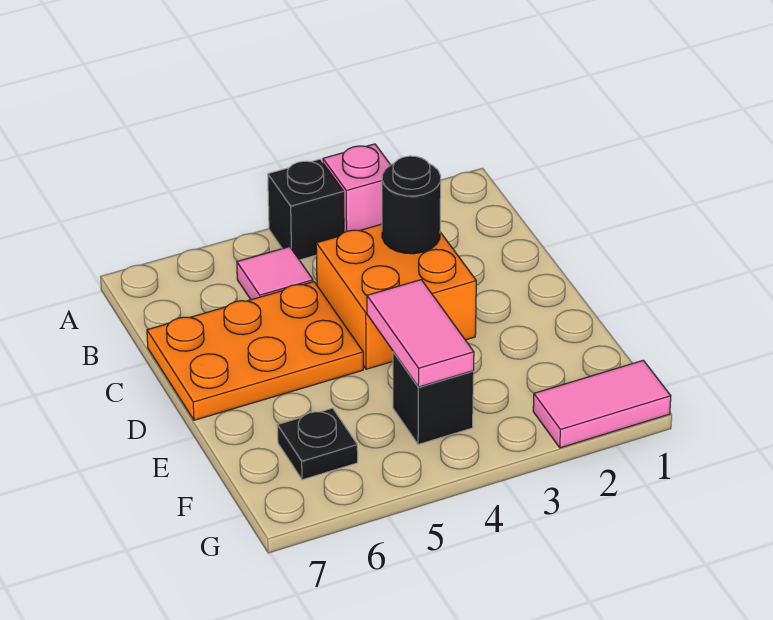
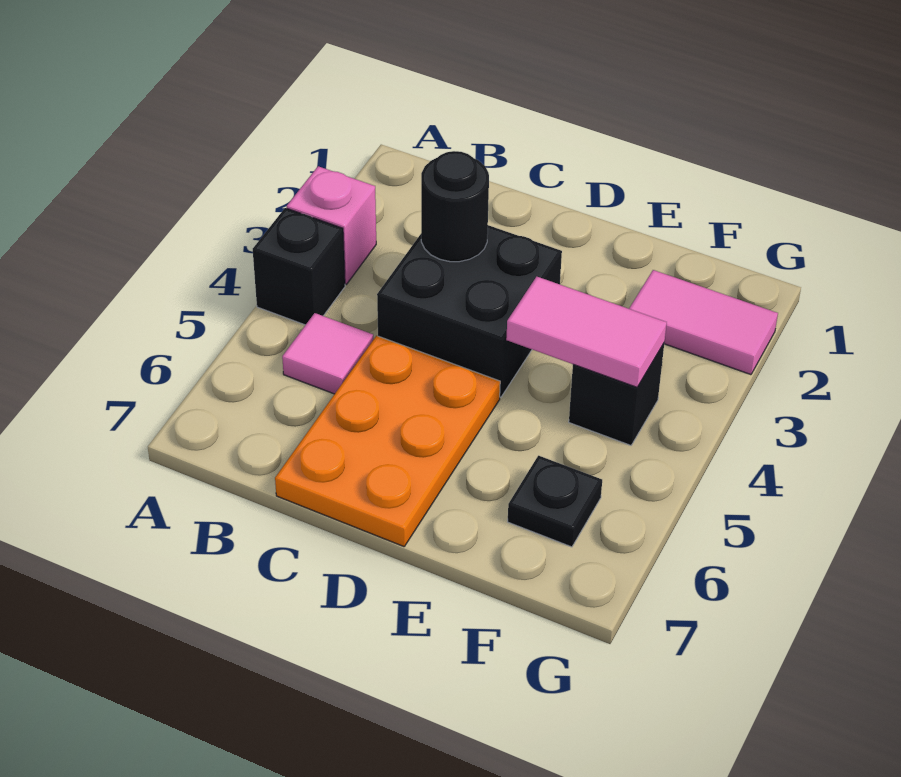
orange brick C3:D4 level 1 -> black brick C3:D4 level 1
pink tile G1:G2 level 1 -> pink tile F2:G2 level 1

